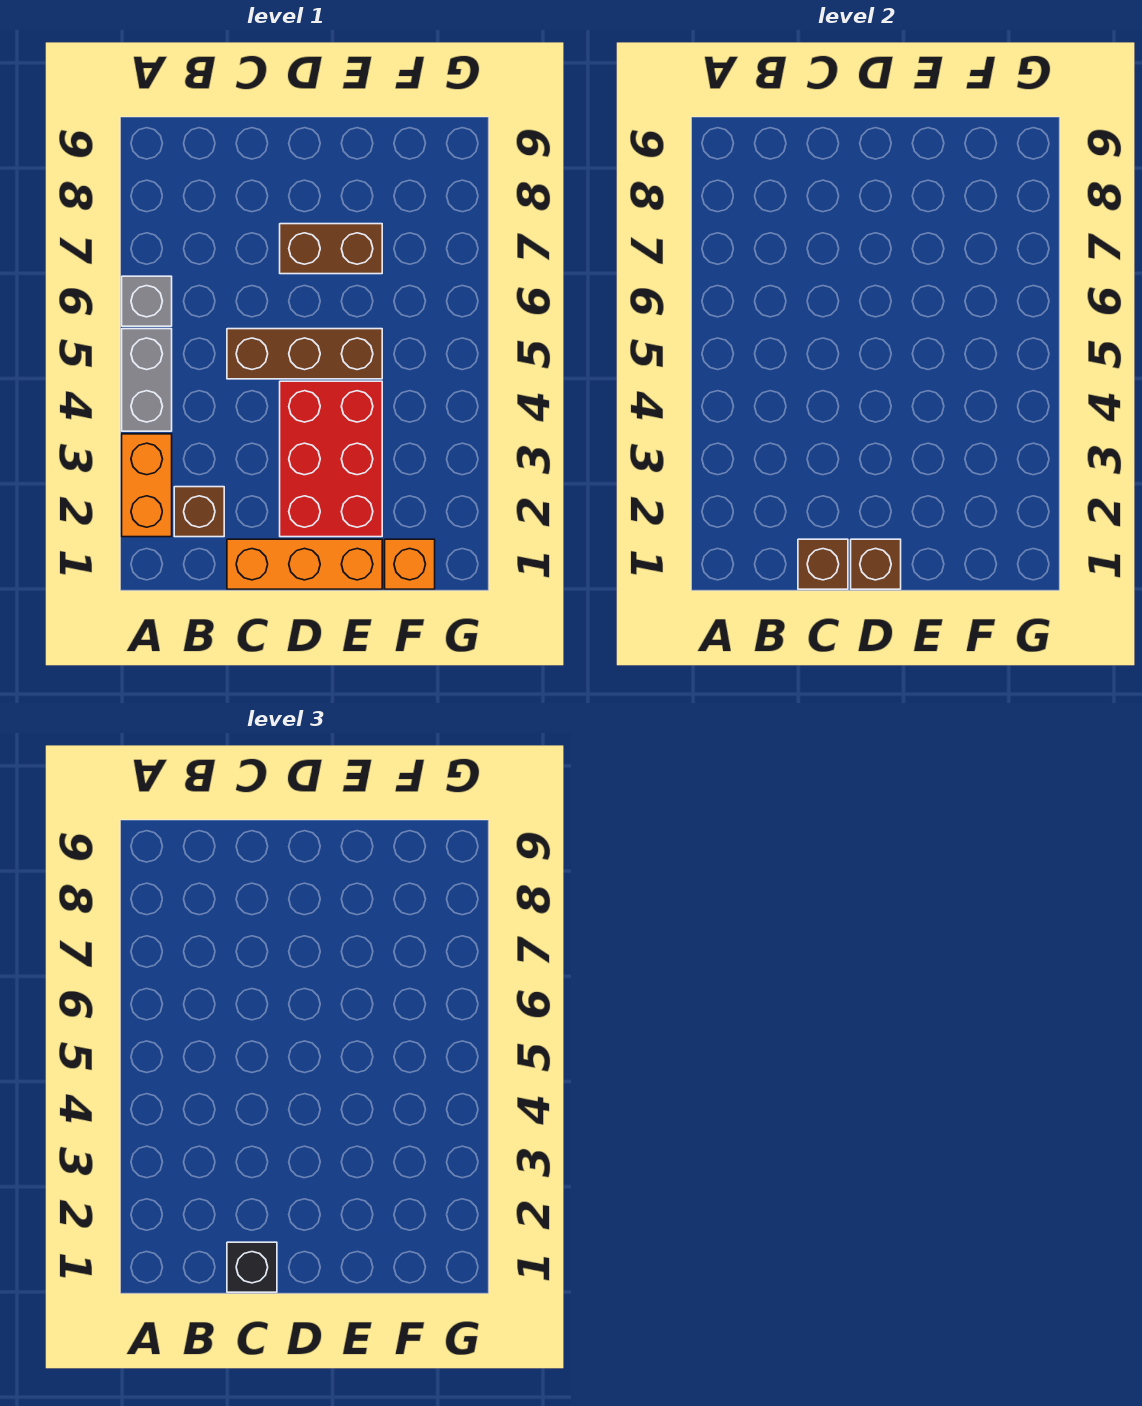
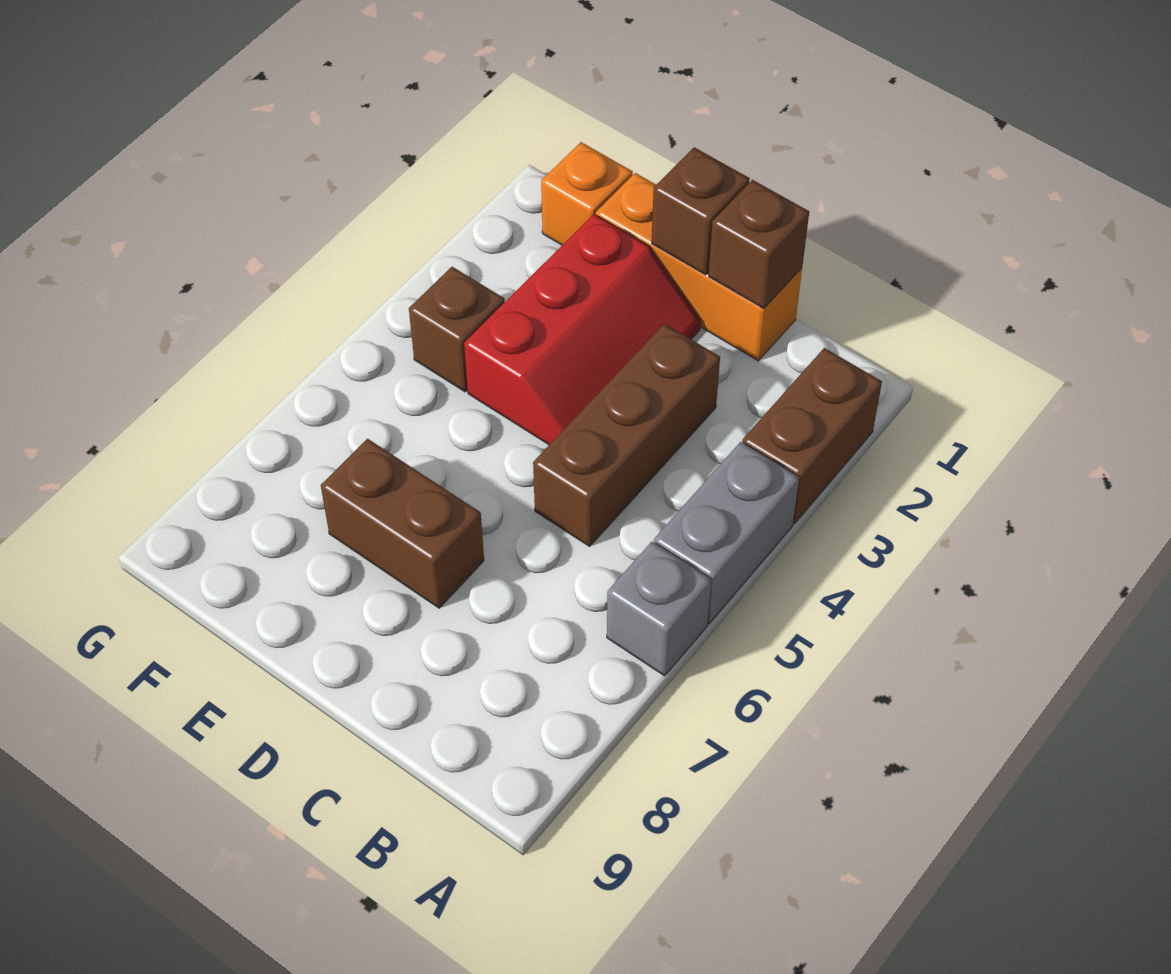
orange brick A2:A3 level 1 -> brown brick A2:A3 level 1
brown brick B2 level 1 -> brown brick F4 level 1
black brick C1 level 3 -> none
brown brick C5:E5 level 1 -> brown brick C3:C5 level 1
red brick D2:E4 level 1 -> red slope D2:E4 level 1 top E

